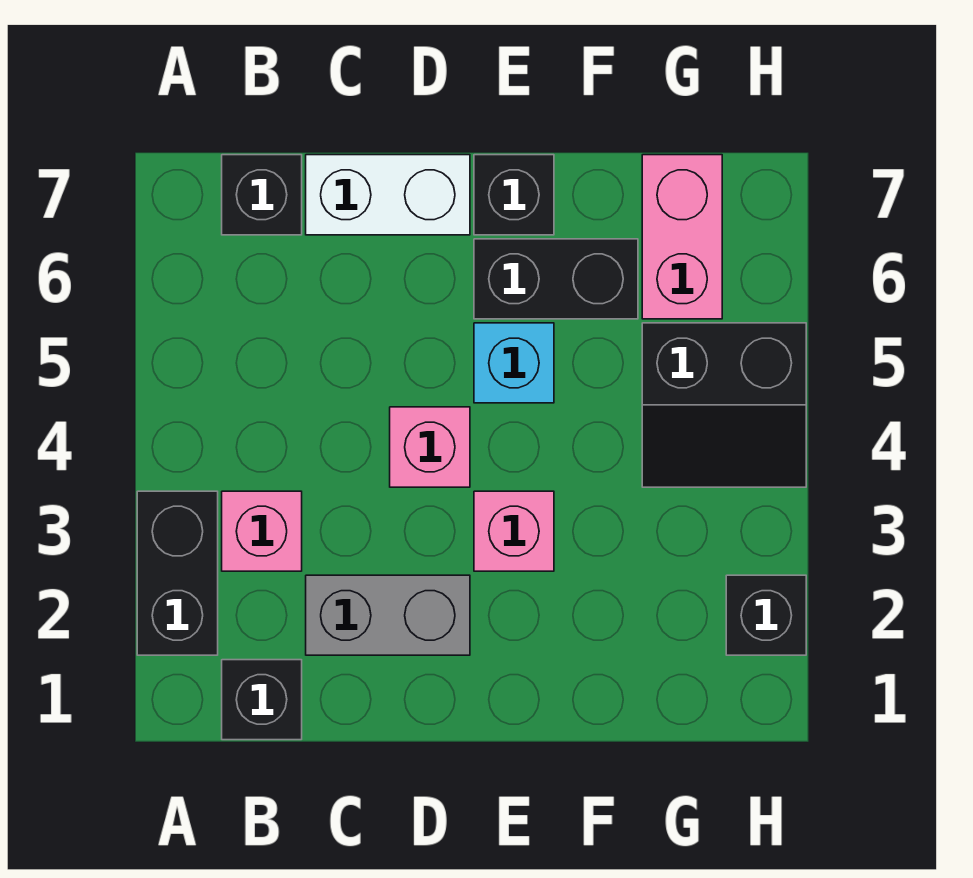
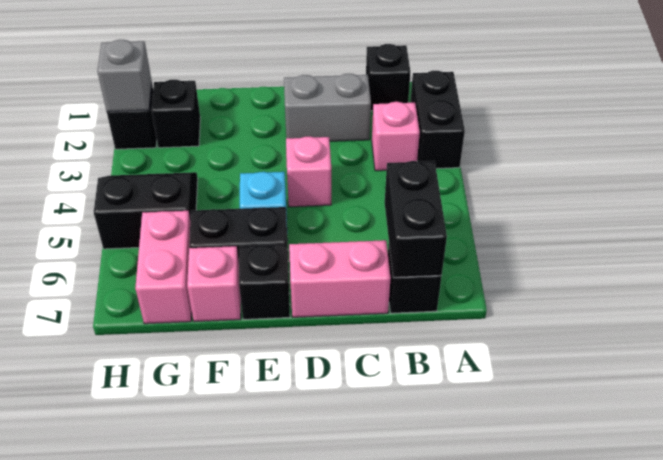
none -> black brick B6:B7 level 2
white brick C7:D7 level 1 -> pink brick C7:D7 level 1
pink brick E3 level 1 -> pink brick F7 level 1
none -> black brick G2 level 1
none -> grey brick H2 level 2

